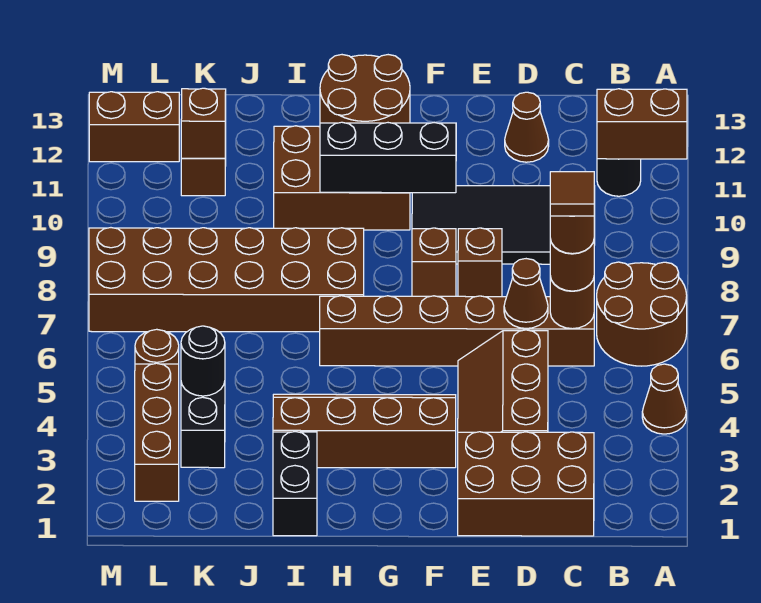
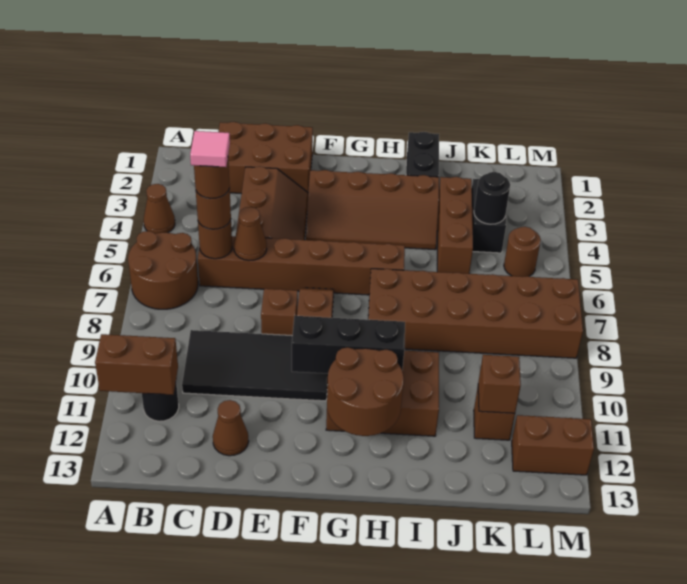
brown tile C6 level 5 -> pink tile C6 level 5
brown brick L2:L4 level 1 -> brown brick J3:J5 level 1

